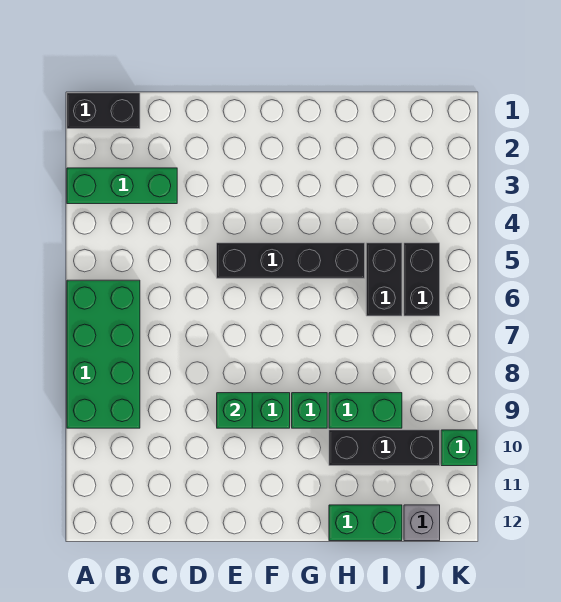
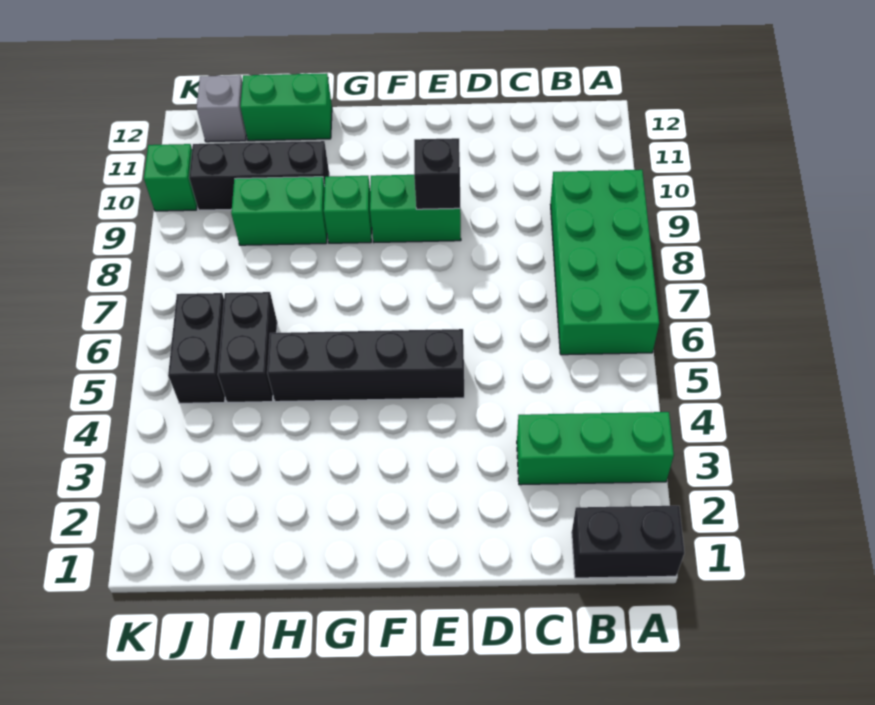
green brick E9 level 2 -> black brick E9 level 2

